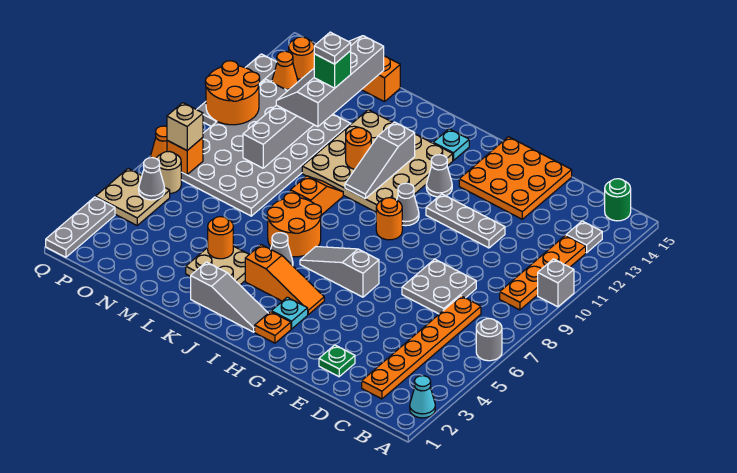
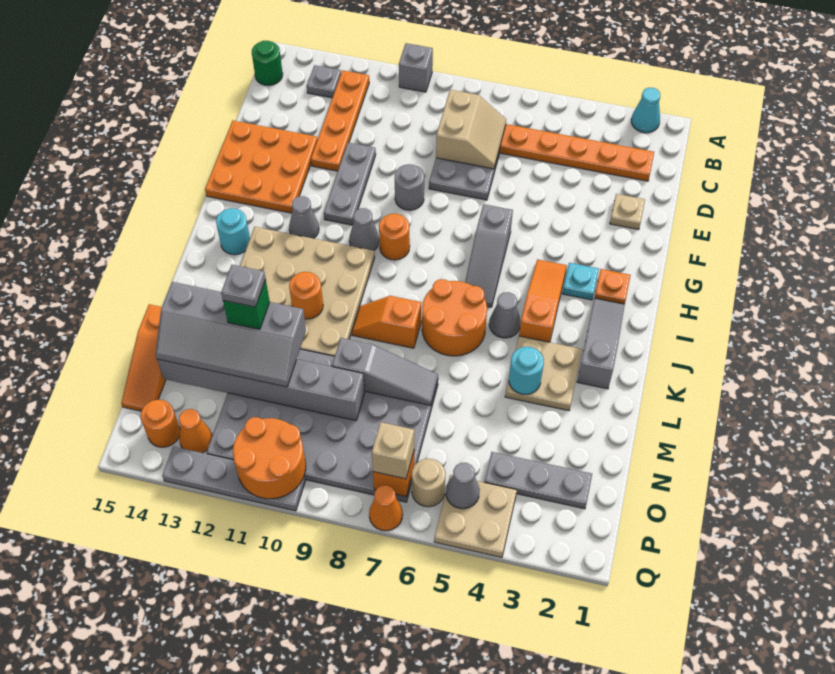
grey round brick A6 level 1 -> grey round brick F9 level 1
orange plate B9:B12 level 1 -> orange plate B12:E12 level 1
none -> tan slope C7:D8 level 2 top 8
green plate E2 level 1 -> tan plate E2 level 1
cyan plate I14 level 1 -> cyan round brick I14 level 1
grey slope J10:J12 level 2 top 12 -> grey slope M7:M9 level 2 top 9
orange round brick L4 level 2 -> cyan round brick L4 level 2
grey plate Q1:Q3 level 1 -> grey plate O2:O4 level 1

